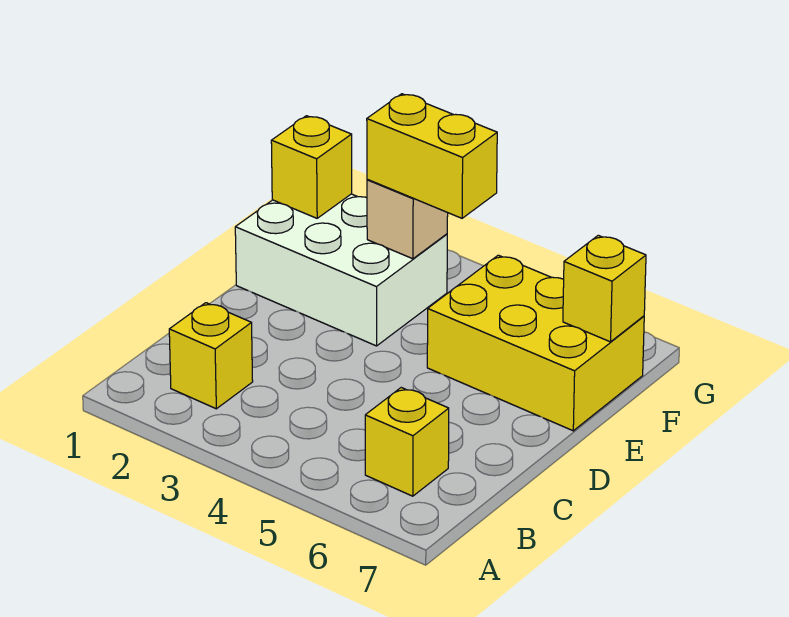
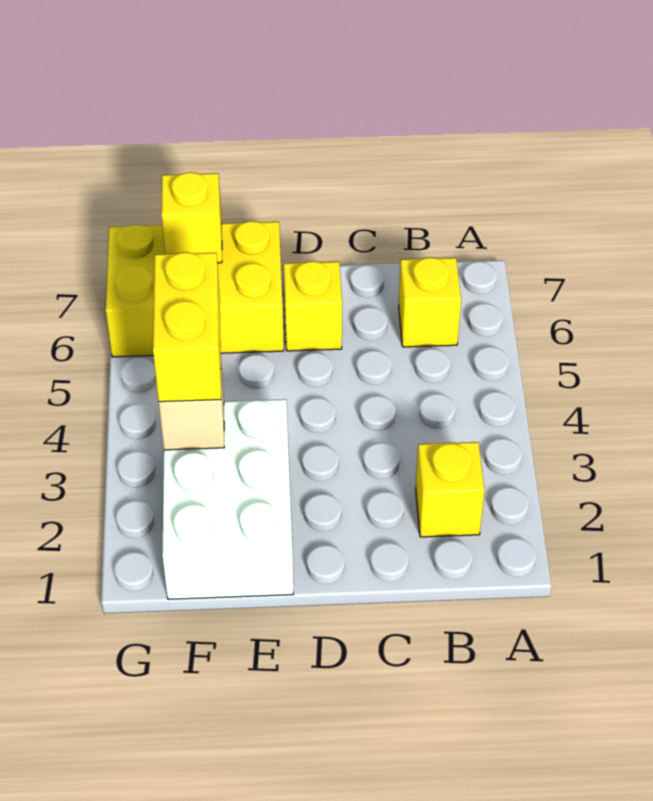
yellow brick E5:F7 level 1 -> yellow brick E6:G7 level 1
yellow brick F1 level 2 -> yellow brick D6 level 1

